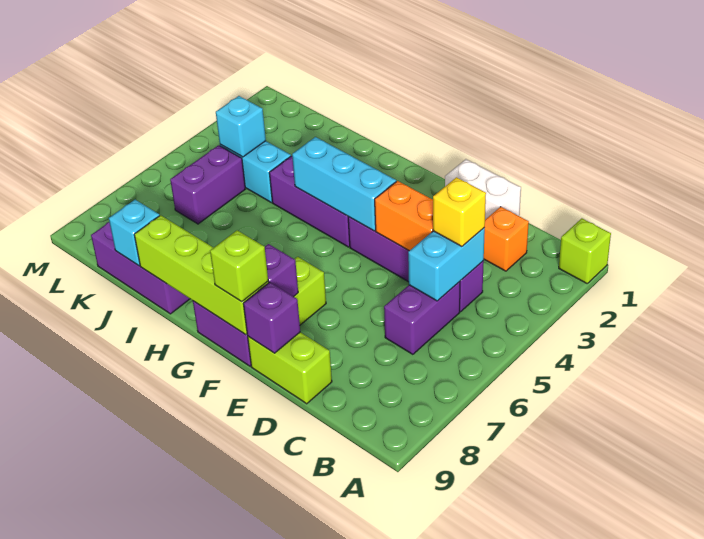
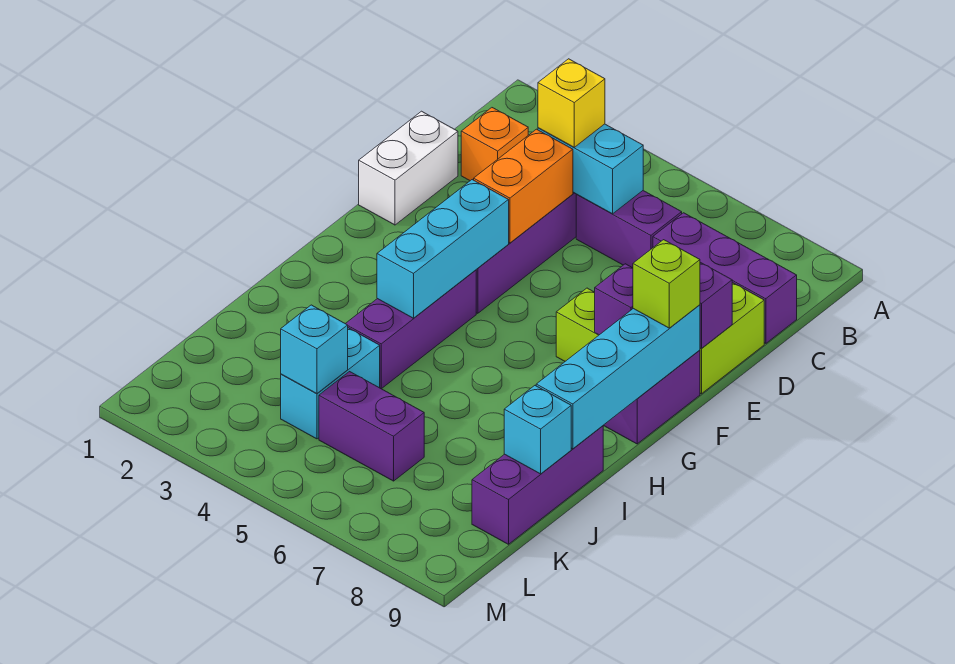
lime brick A1 level 1 -> none
none -> purple brick C7:C9 level 1
lime brick F9:I9 level 2 -> cyan brick F9:I9 level 2

